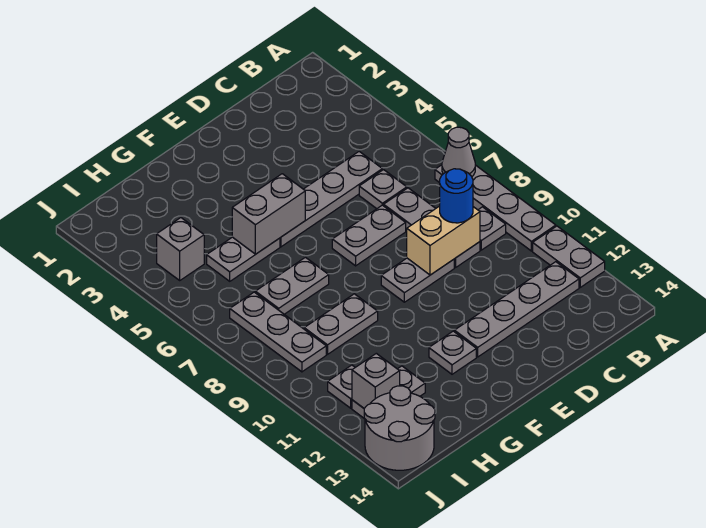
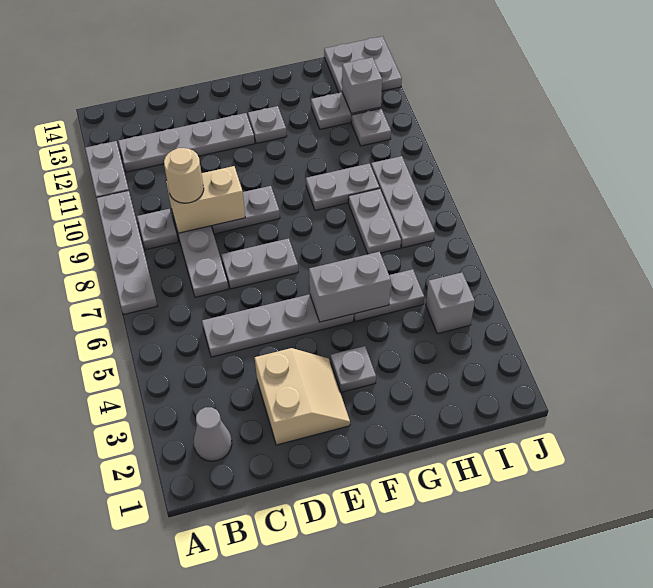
grey cone A7 level 2 -> grey cone B2 level 1
grey plate C6 level 1 -> grey plate F3 level 1
blue round brick C9 level 3 -> tan round brick C9 level 3
none -> tan slope D2:E3 level 1 top D
grey plate G7:H7 level 1 -> grey plate H7:H8 level 1
grey round brick I13:J14 level 1 -> grey plate I13:J14 level 1

